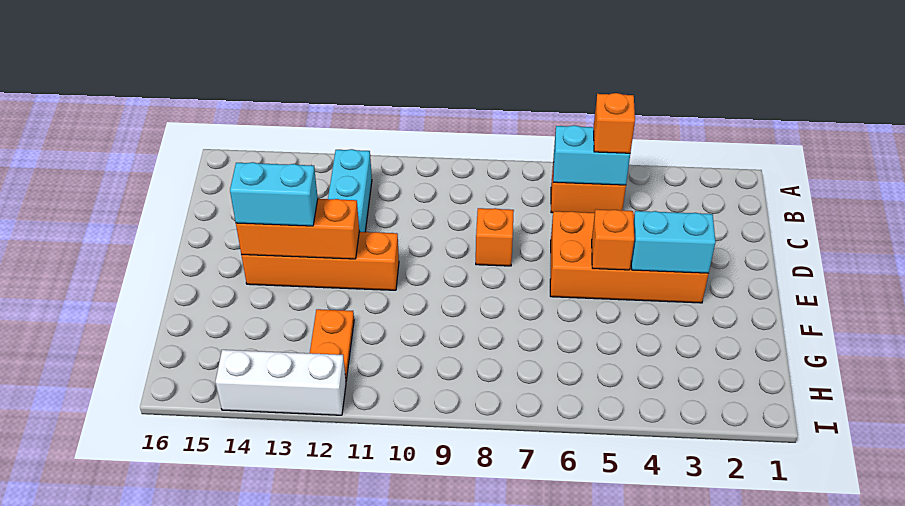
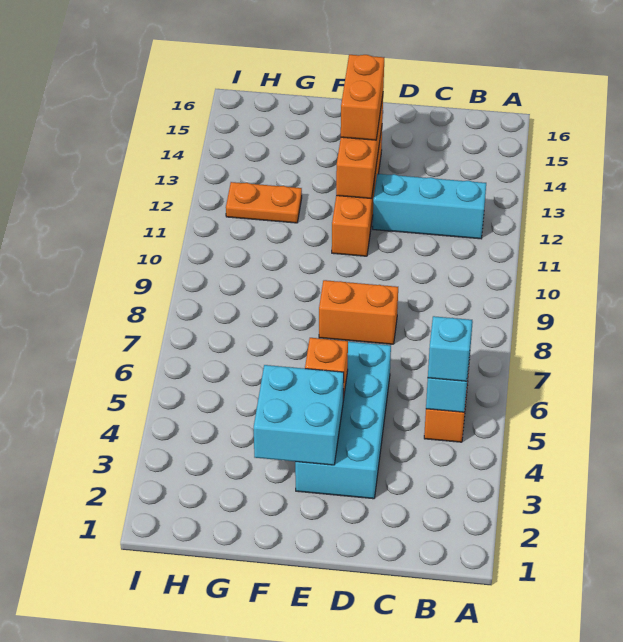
orange brick B5 level 3 -> cyan brick B5 level 3
orange brick D3:E6 level 1 -> cyan brick D3:E6 level 1
orange brick D8 level 1 -> orange brick D8:E8 level 1
cyan brick E3:E4 level 2 -> cyan brick E3:F4 level 2
cyan brick E13:E14 level 3 -> orange brick E13:E14 level 3
white brick I12:I14 level 1 -> none

